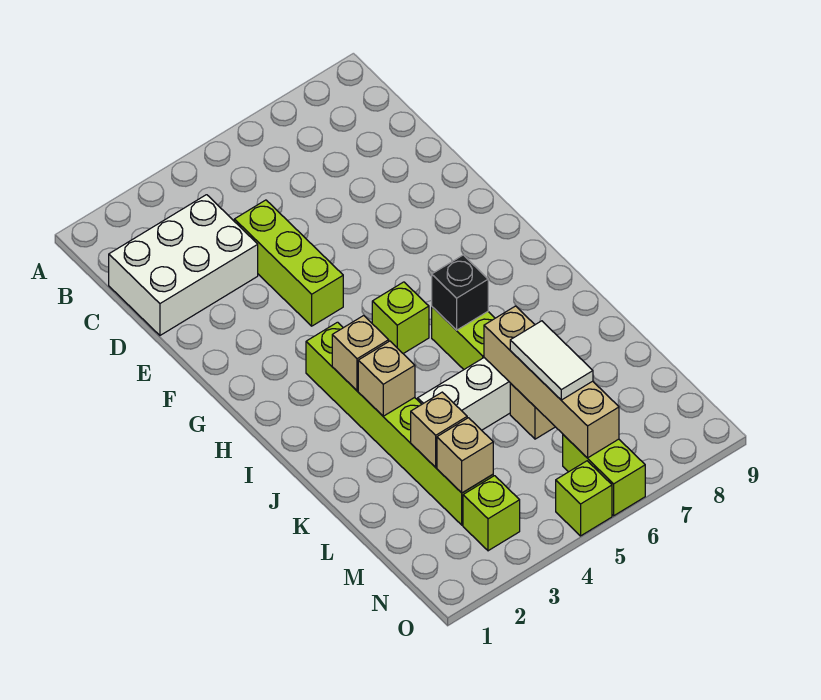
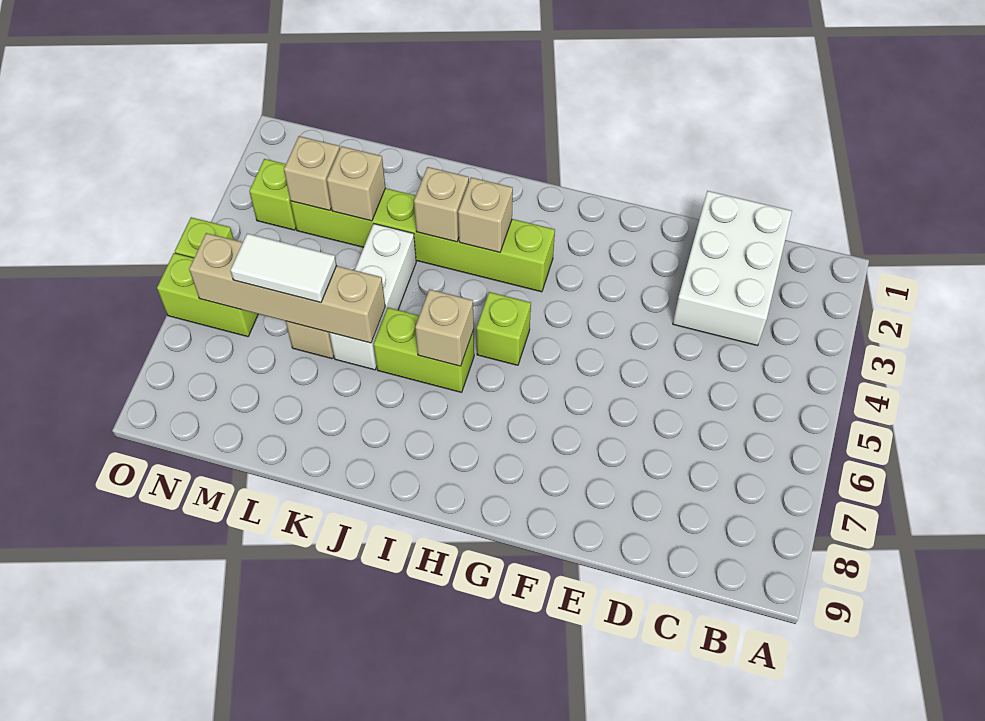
lime brick D4:F4 level 1 -> none
black brick I6 level 2 -> tan brick I6 level 2

